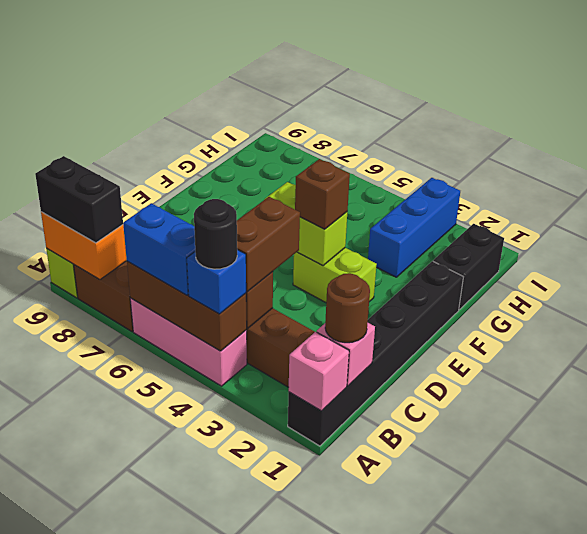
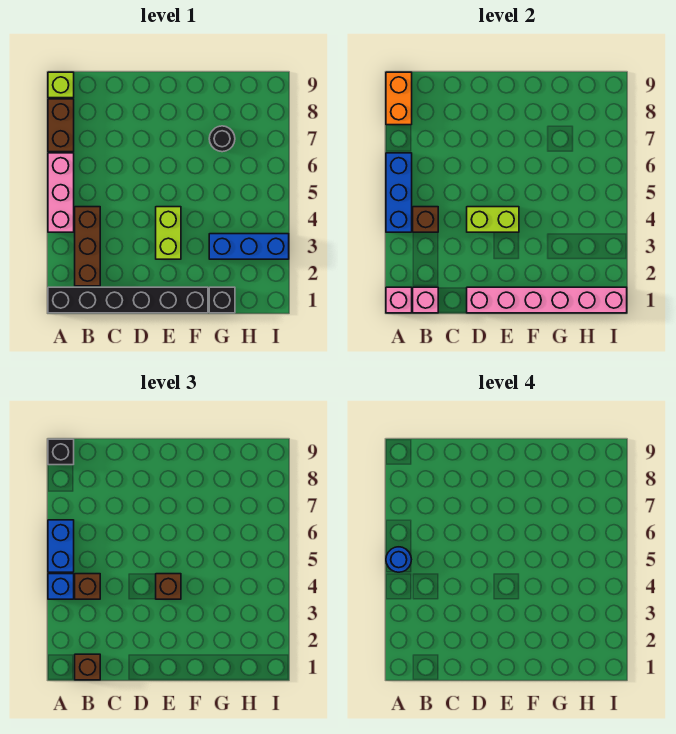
brown brick A4:A6 level 2 -> blue brick A4:A6 level 2
black round brick A4 level 4 -> black round brick G7 level 1
none -> blue round brick A5 level 4
black brick A8:A9 level 3 -> black brick A9 level 3
brown round brick B1 level 3 -> brown brick B1 level 3
brown brick B4:C4 level 3 -> brown brick B4 level 3
none -> pink brick D1:I1 level 2
lime brick E4:E5 level 2 -> lime brick D4:E4 level 2
black brick G1:H1 level 1 -> black brick G1 level 1

